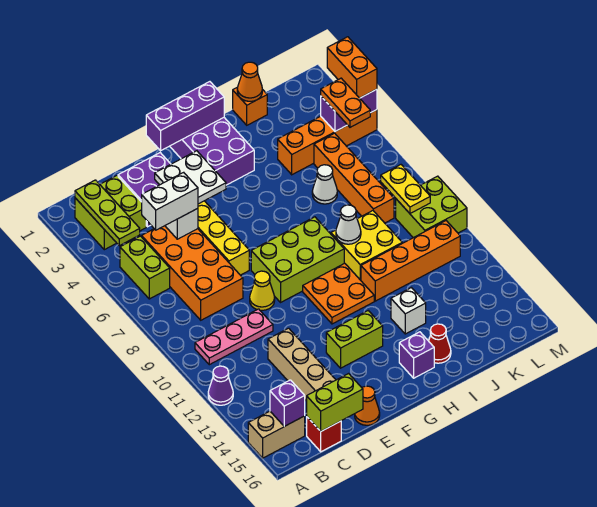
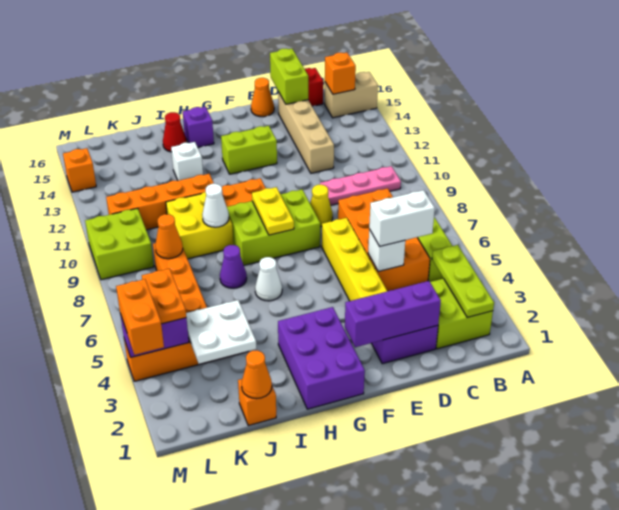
purple cone A12 level 1 -> purple cone I7 level 1
purple brick B15 level 2 -> orange brick B15 level 2
lime brick C16:D16 level 2 -> lime brick D15:D16 level 2
white plate E3:F4 level 2 -> white plate J3:K4 level 2
purple brick F1:H1 level 2 -> purple brick D2:F2 level 2
white cone J6 level 1 -> white cone H6 level 1
none -> orange cone K8 level 2
yellow plate L8:L9 level 2 -> yellow plate G8:G9 level 2
none -> orange brick M14 level 1

